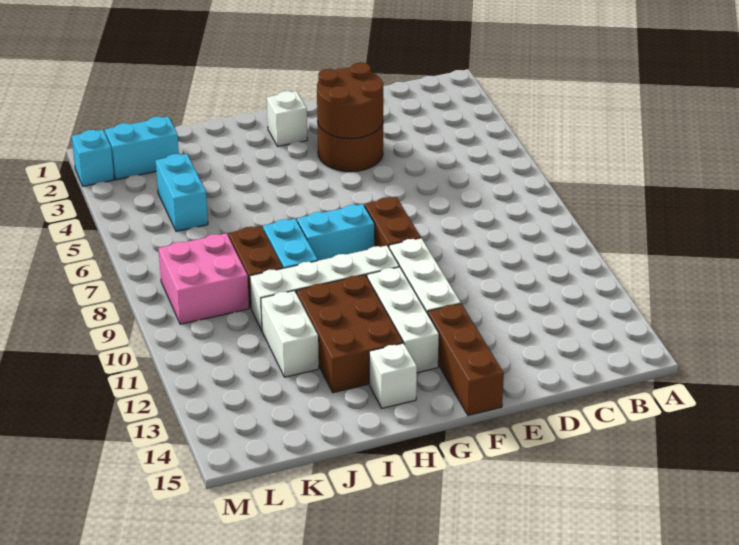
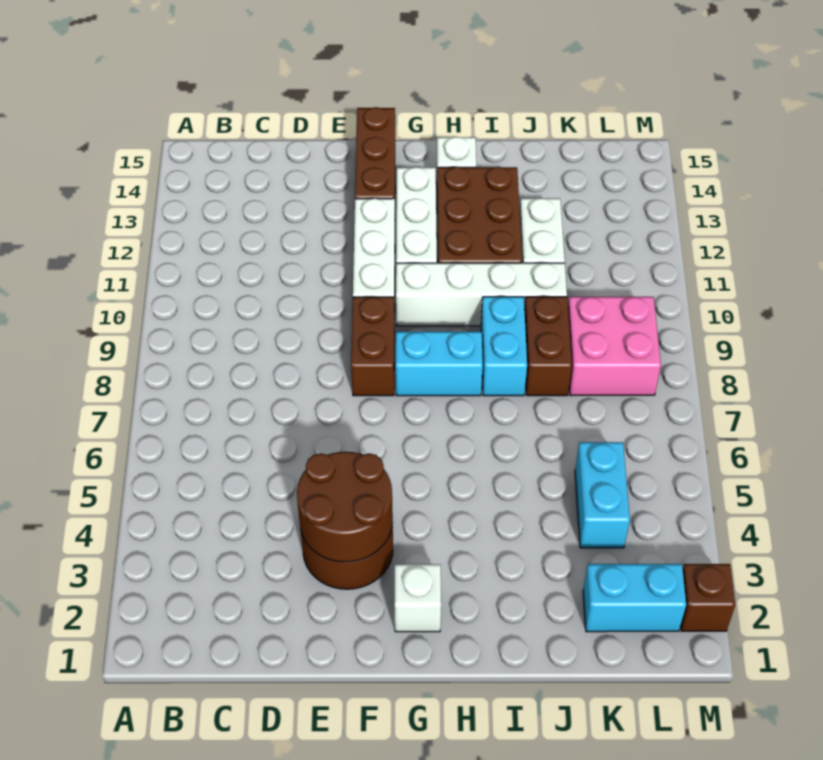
cyan brick M2 level 1 -> brown brick M2 level 1

